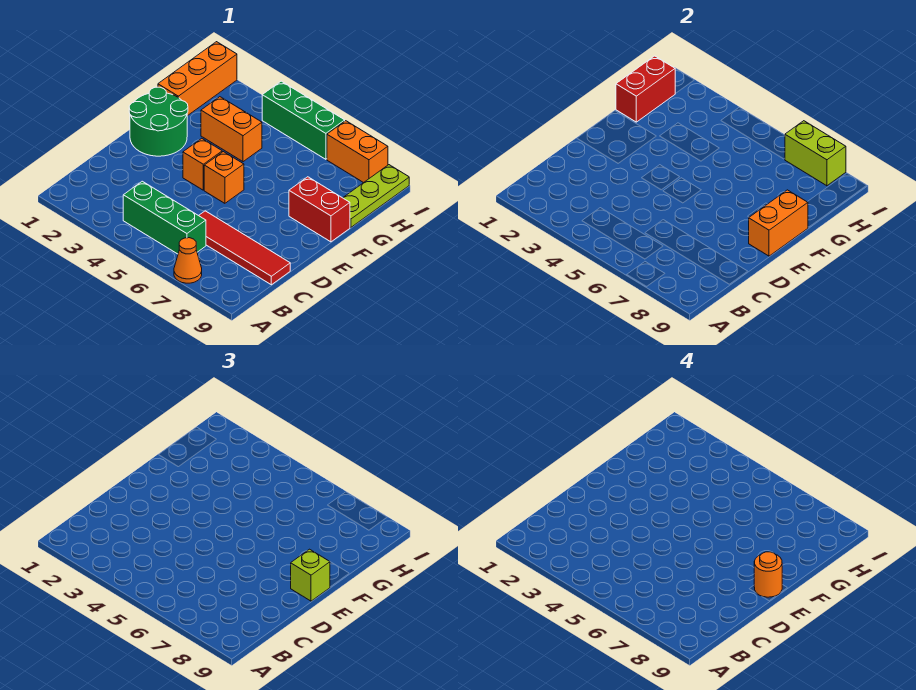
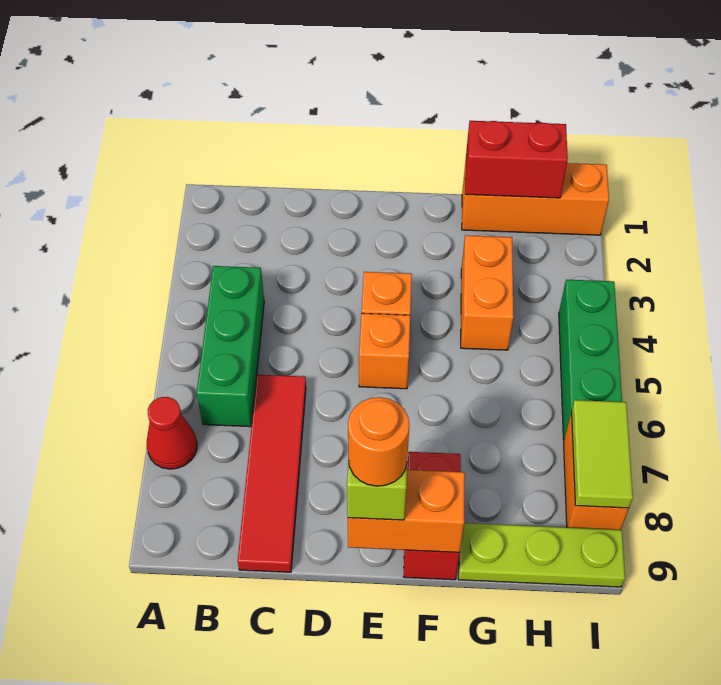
orange cone A7 level 1 -> red cone A7 level 1
green round brick E1:F2 level 1 -> none
lime brick I7:I8 level 2 -> lime tile I7:I8 level 2

